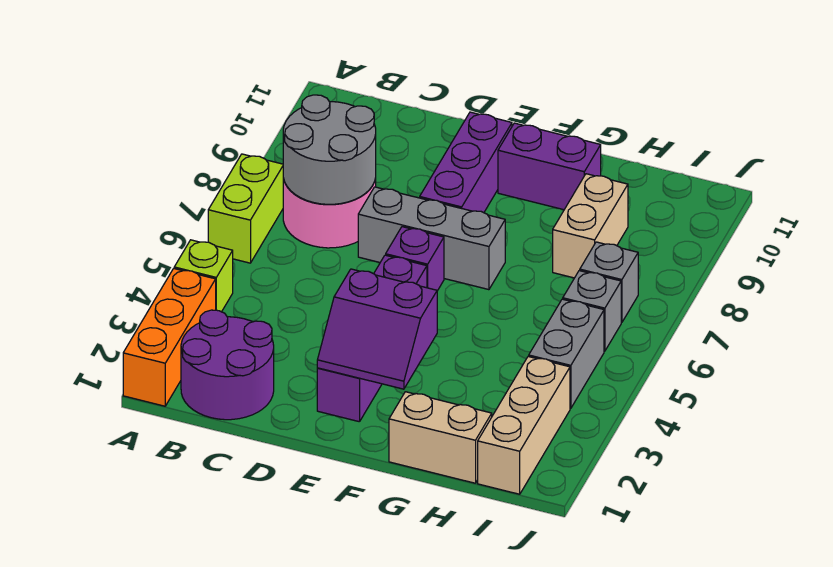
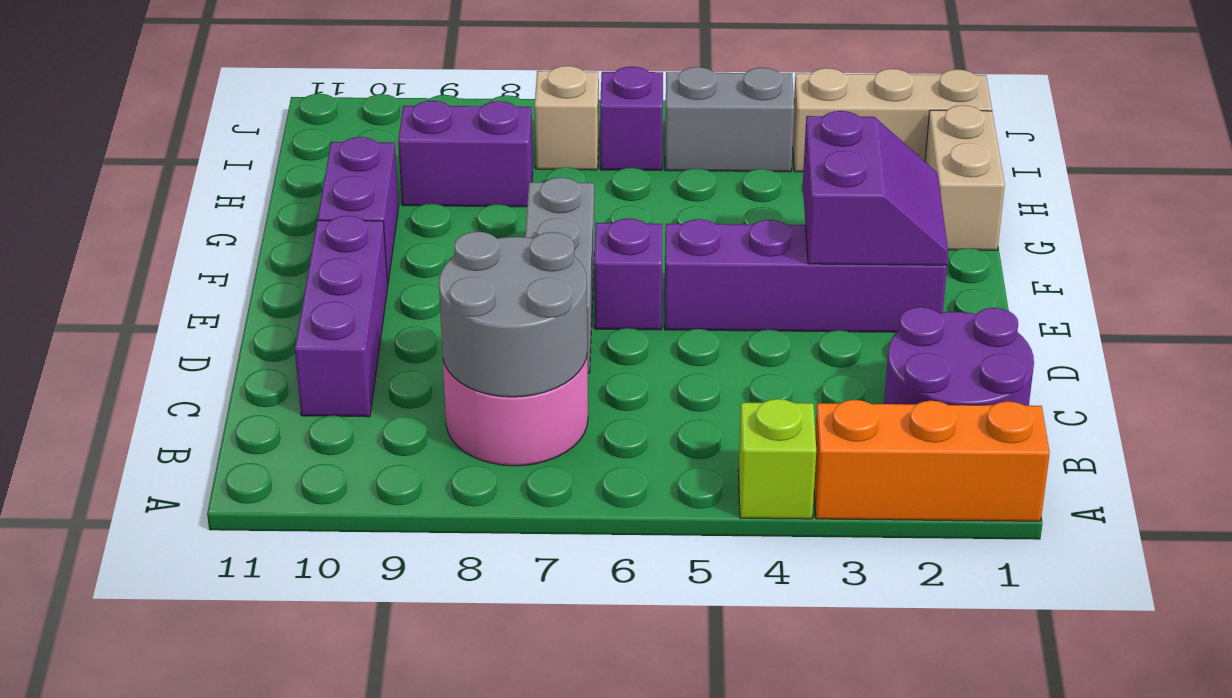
lime brick A6:A7 level 1 -> none
purple brick E8:E10 level 1 -> purple brick C10:E10 level 1
tan brick H8:H9 level 1 -> purple brick H8:H9 level 1
grey brick I6 level 1 -> purple brick I6 level 1
grey brick I7 level 1 -> tan brick I7 level 1

